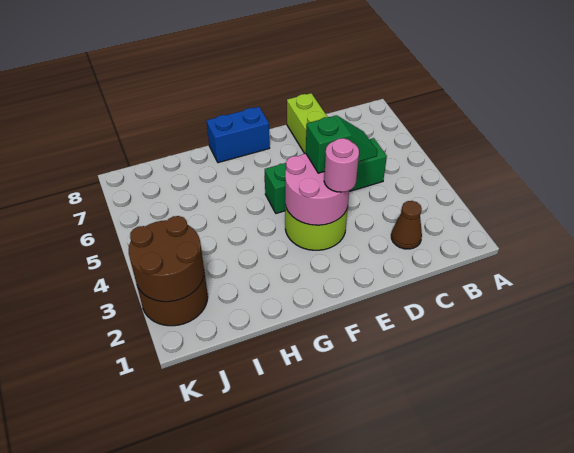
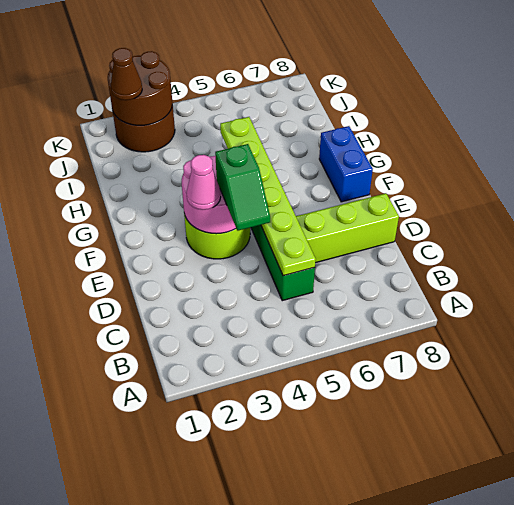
brown cone C2 level 1 -> brown cone J2 level 3
none -> lime plate C5:H5 level 2
pink round brick E3 level 3 -> pink cone E3 level 3

